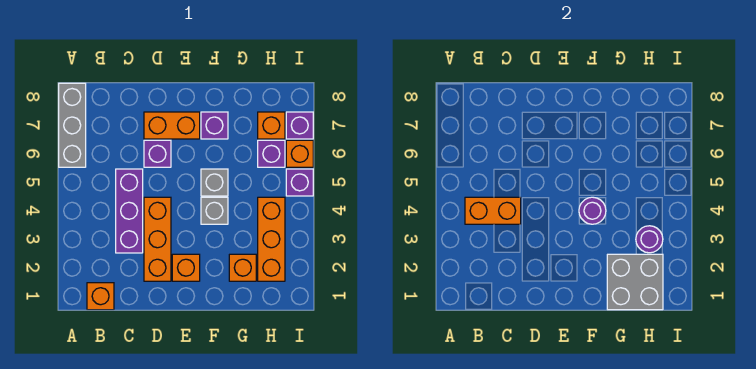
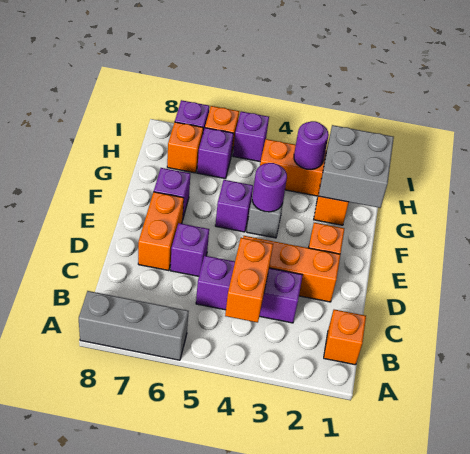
grey brick F5 level 1 -> purple brick F5 level 1

